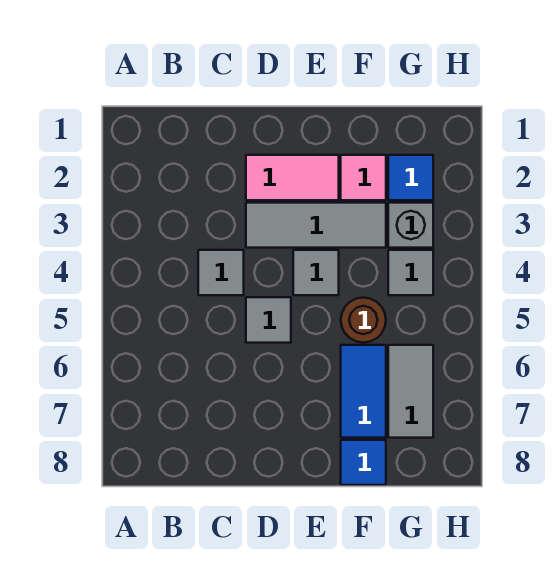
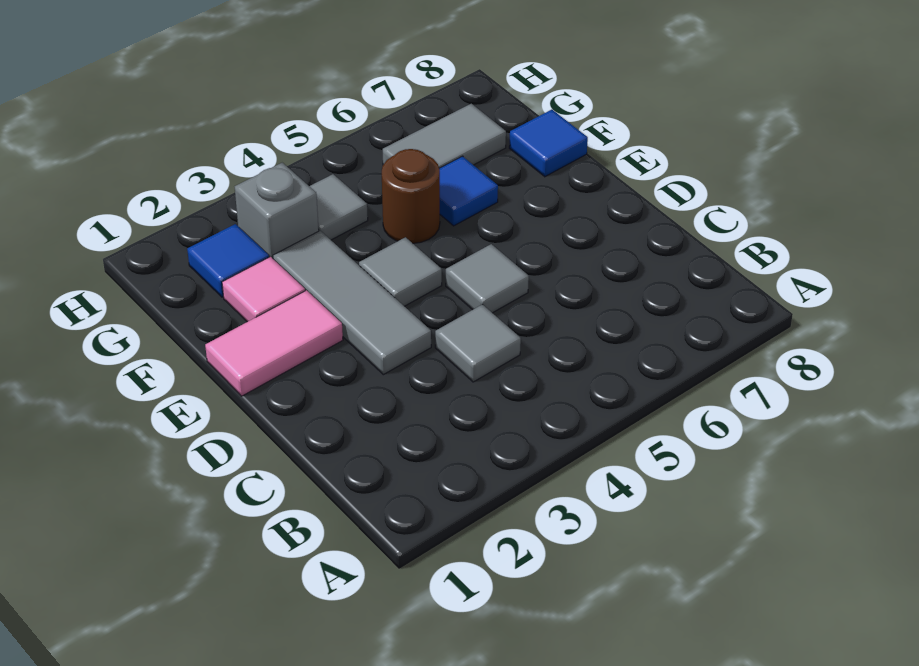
pink tile D2:E2 level 1 -> pink tile E1:E2 level 1
blue tile F6:F7 level 1 -> blue tile F6 level 1

